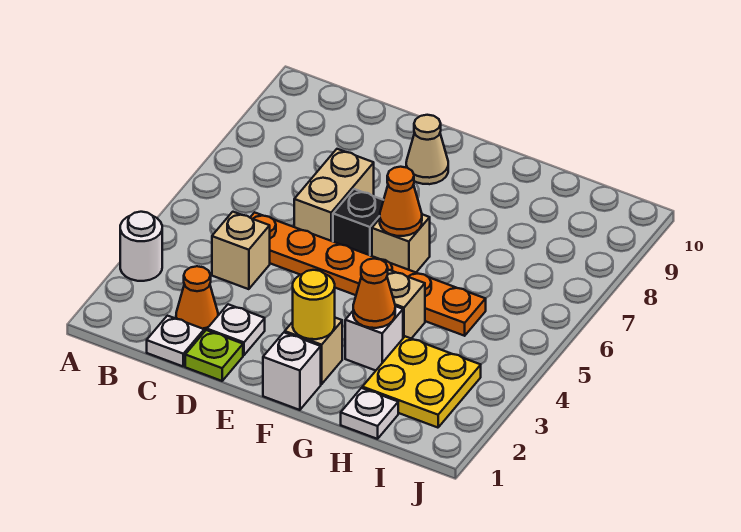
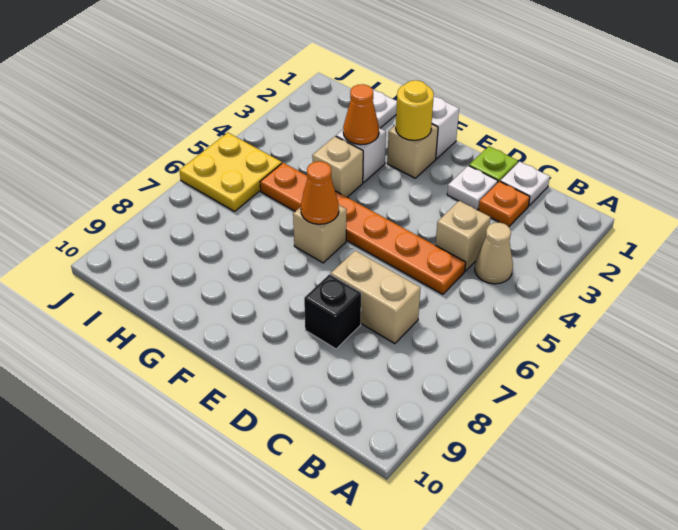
white round brick A3 level 1 -> none
orange cone C2 level 1 -> orange plate C2 level 1
tan brick D6:D7 level 1 -> tan brick C7:D7 level 1
black brick E6 level 1 -> black brick D8 level 1
tan cone E9 level 1 -> tan cone B4 level 1
yellow plate H2:I3 level 1 -> yellow plate I5:J6 level 1

